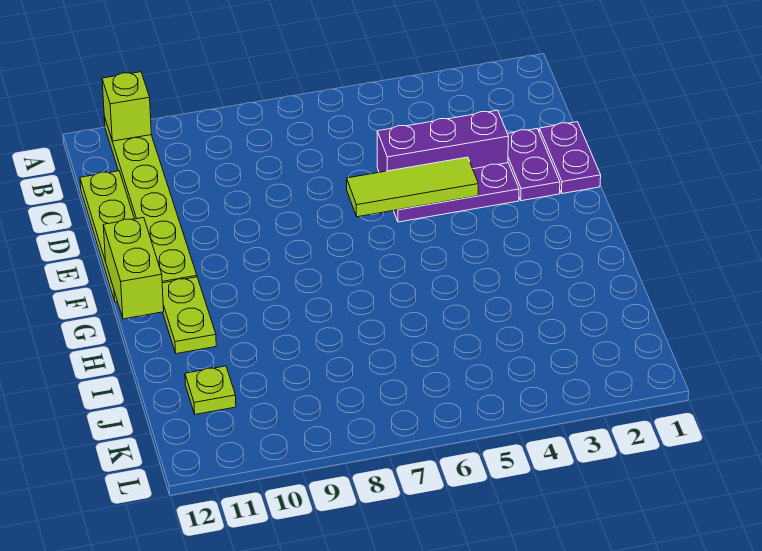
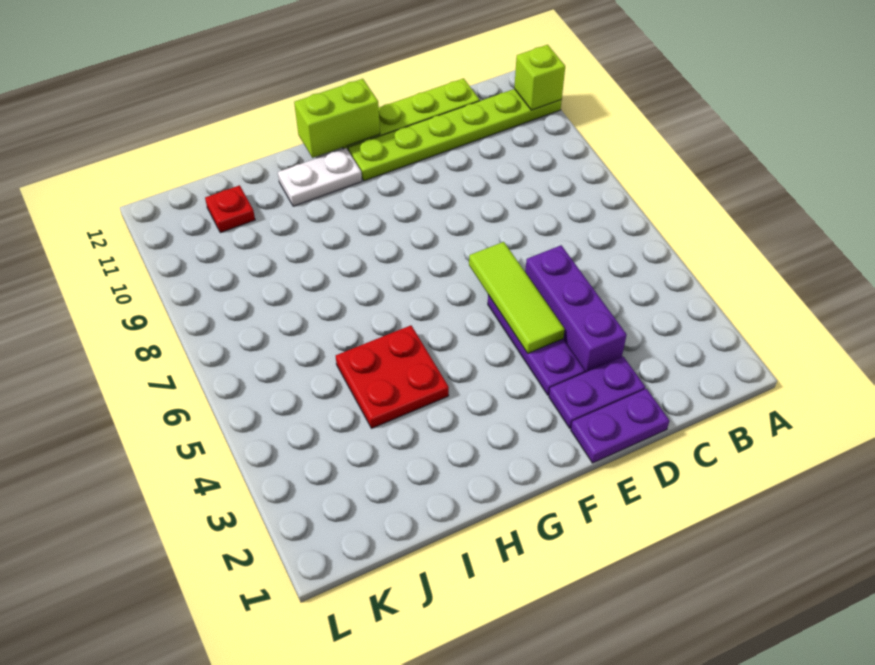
lime plate G11:H11 level 1 -> white plate G11:H11 level 1
none -> red plate H4:I5 level 1
lime plate J11 level 1 -> red plate J11 level 1

